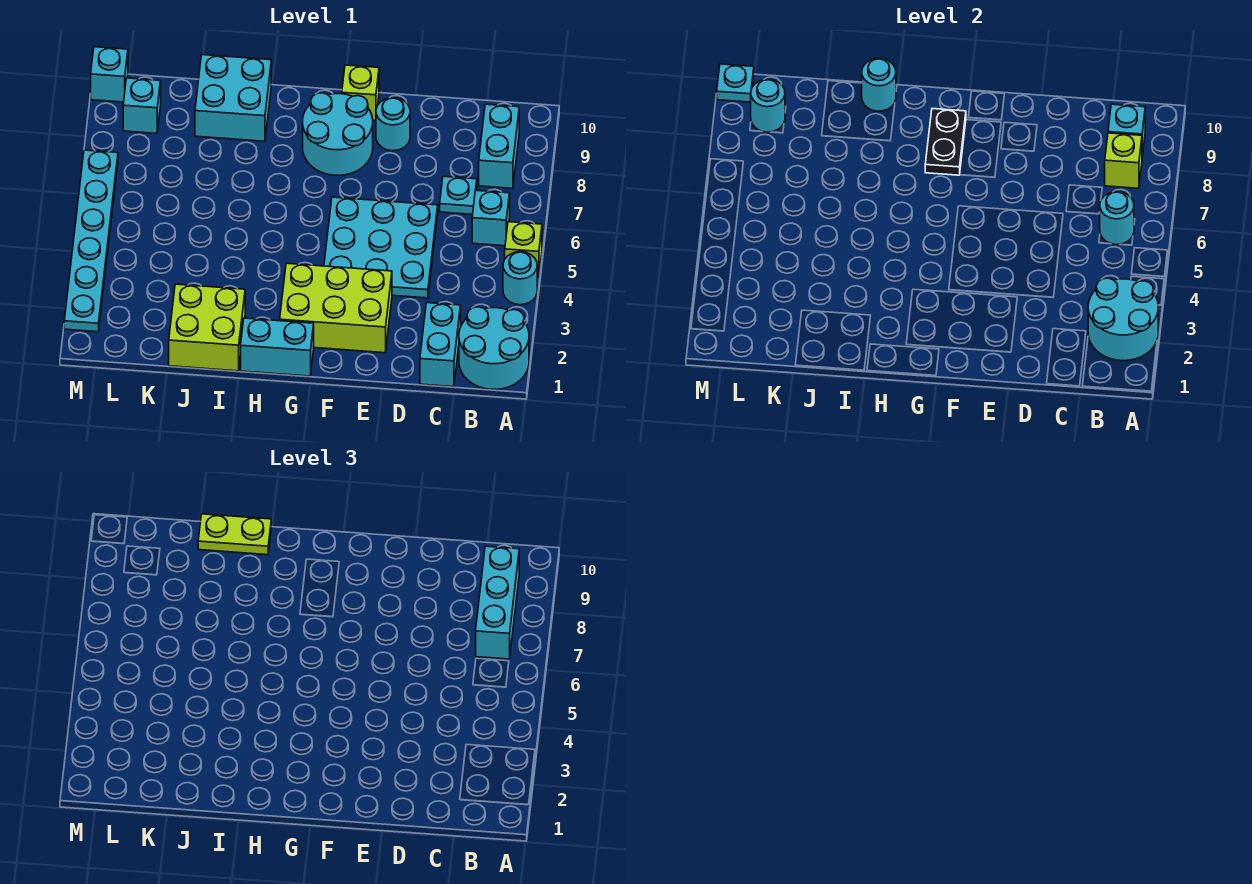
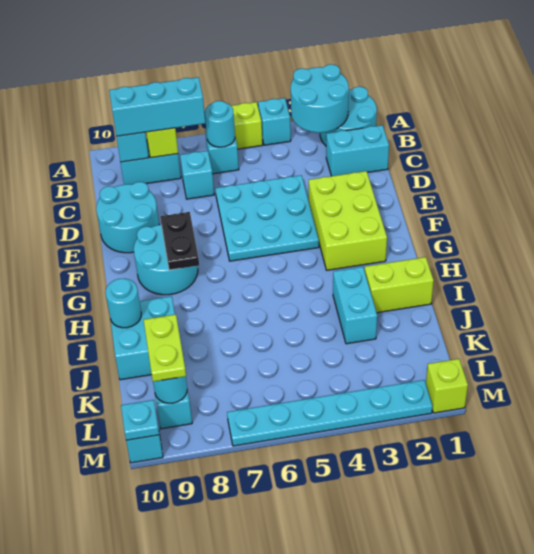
cyan round brick A4 level 1 -> cyan brick A4 level 1
cyan plate C7 level 1 -> cyan brick C7 level 1
cyan round brick E9 level 1 -> cyan round brick D9:E10 level 1
lime brick F10 level 1 -> lime brick M1 level 1
cyan brick G1:H1 level 1 -> cyan brick I3:J3 level 1
black plate G8:G9 level 2 -> black plate F8:G8 level 2
lime brick I1:J2 level 1 -> lime brick I1:I2 level 1
lime plate I10:J10 level 3 -> lime plate K9:L9 level 3

